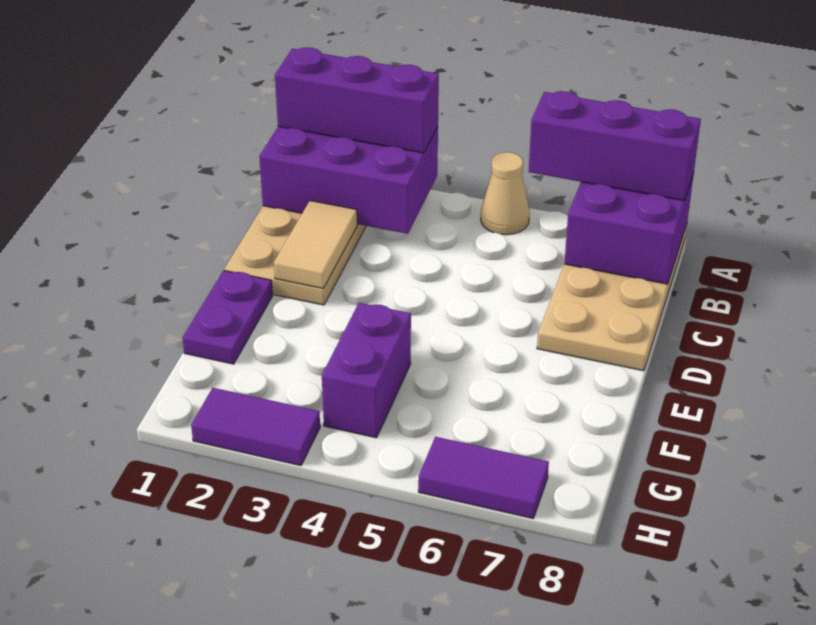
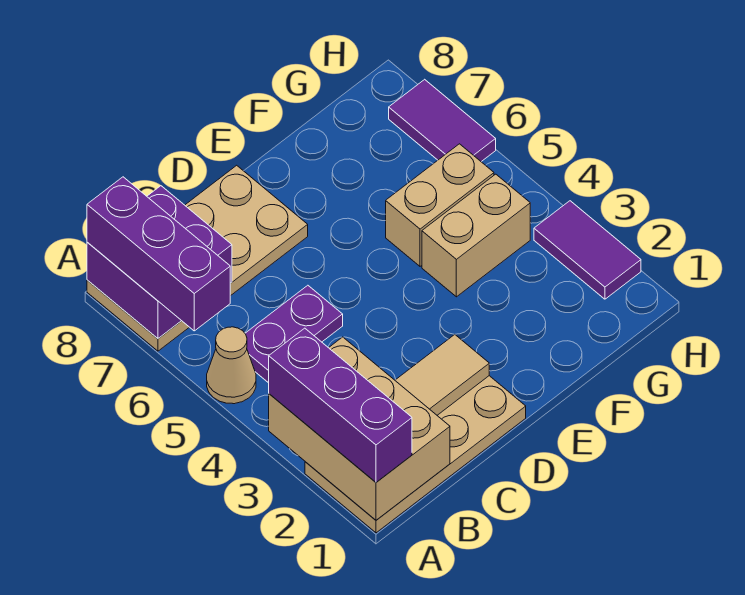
purple brick A1:B3 level 2 -> tan brick A1:B3 level 2
purple plate E1:F1 level 1 -> purple plate B5:C5 level 1
purple brick F4:G4 level 1 -> tan brick F4:G4 level 1
none -> tan brick F5:G5 level 1

